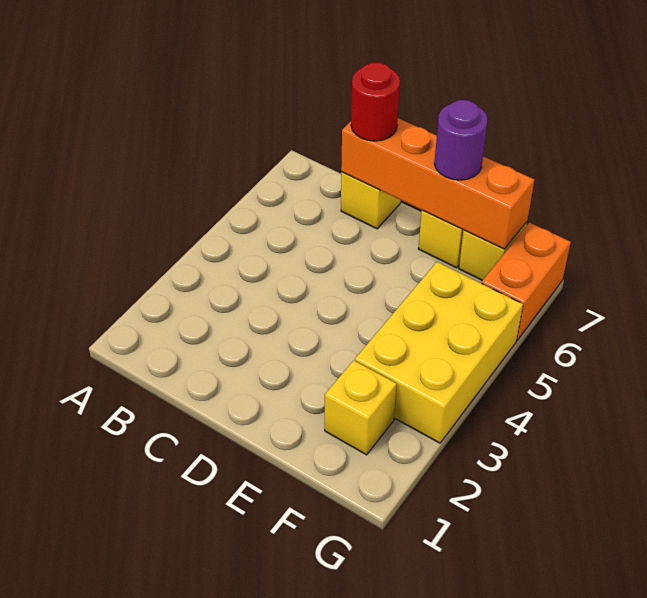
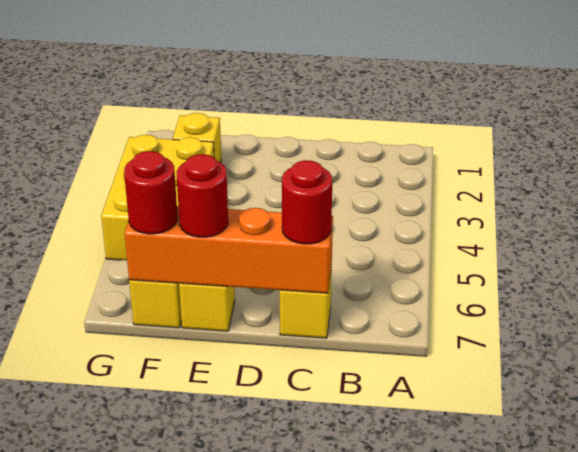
purple round brick E7 level 3 -> red round brick E7 level 3
none -> red round brick F7 level 3
orange brick G6:G7 level 1 -> none

